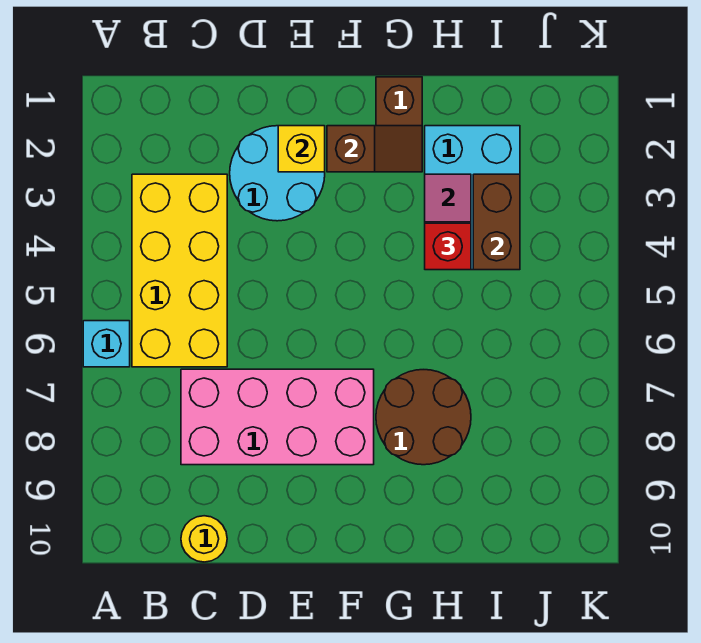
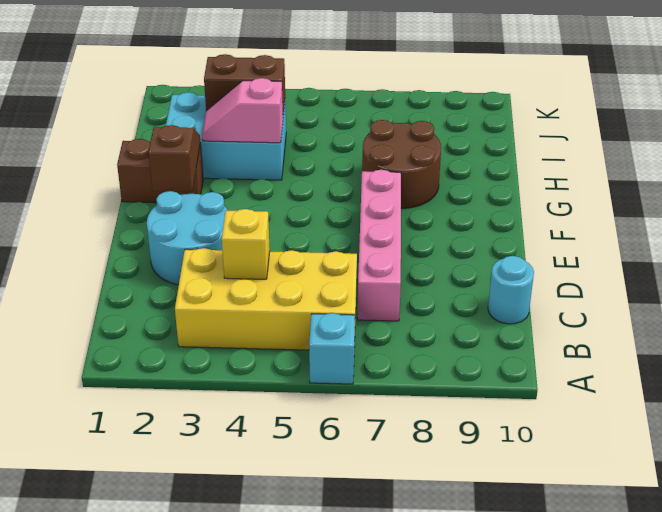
pink brick C7:F8 level 1 -> pink brick C7:F7 level 1
yellow round brick C10 level 1 -> cyan round brick C10 level 1
yellow brick E2 level 2 -> yellow brick C4 level 2
red brick H4 level 3 -> none

